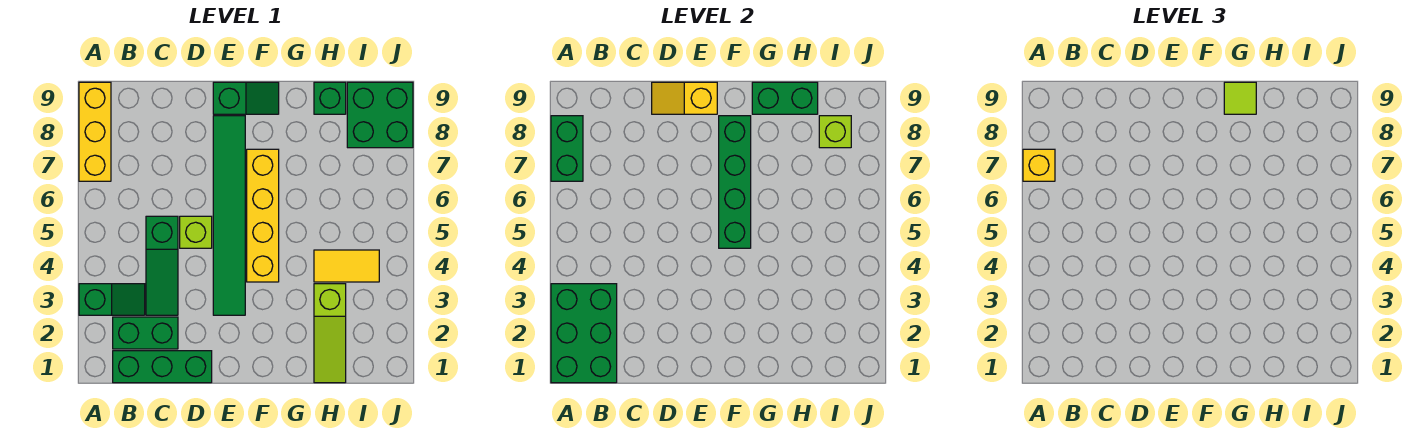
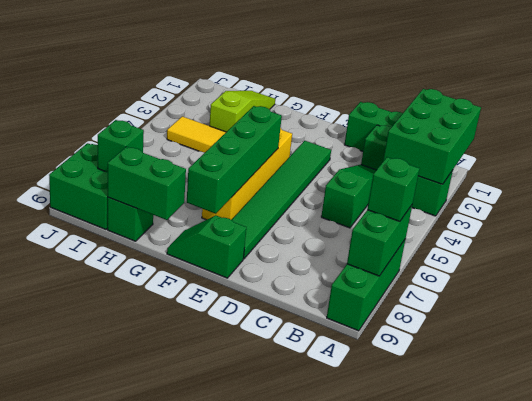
yellow brick A7:A9 level 1 -> green brick A7:A9 level 1
yellow brick A7 level 3 -> green brick A7 level 3
lime brick D5 level 1 -> none
yellow slope D9:E9 level 2 top E -> none
lime tile G9 level 3 -> none
lime brick I8 level 2 -> green brick I8 level 2

